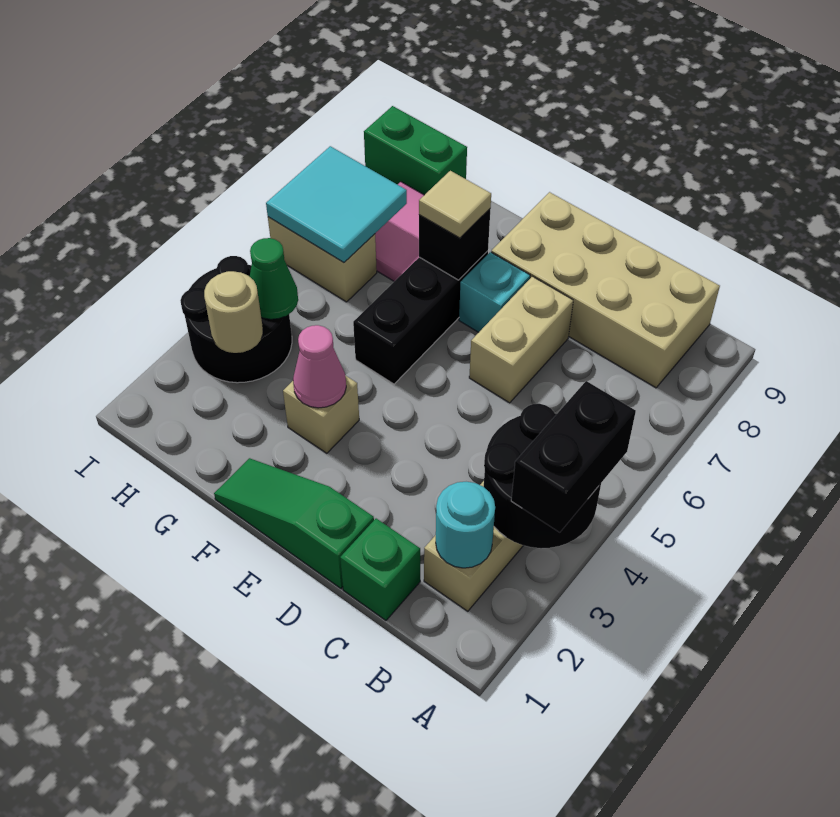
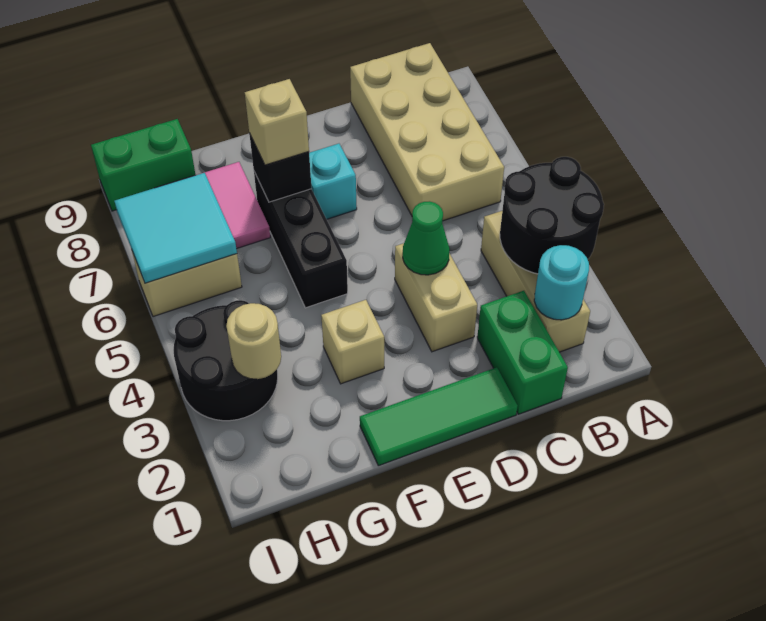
black brick A3:A4 level 3 -> none
tan brick B8:E9 level 1 -> tan brick B6:C9 level 1
green brick C1 level 1 -> green brick C1:C2 level 1
green slope D1:F1 level 1 top D -> green tile D1:F1 level 1
tan brick D6:D7 level 1 -> tan brick D3:D4 level 1
pink cone F3 level 2 -> none
tan tile F7 level 3 -> tan brick F7 level 3
green cone H4 level 2 -> green cone D4 level 2

